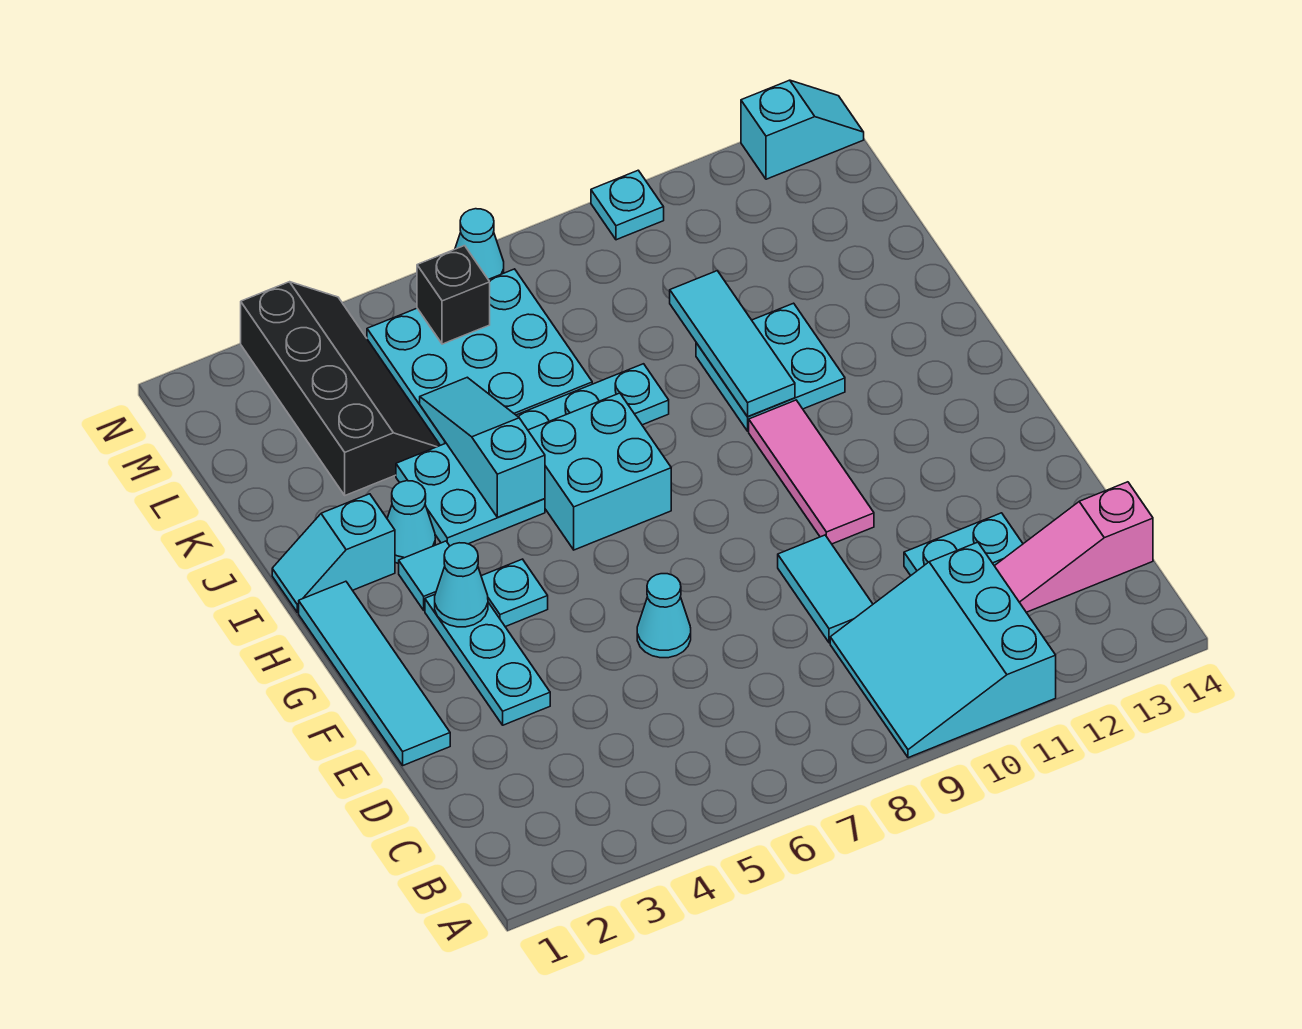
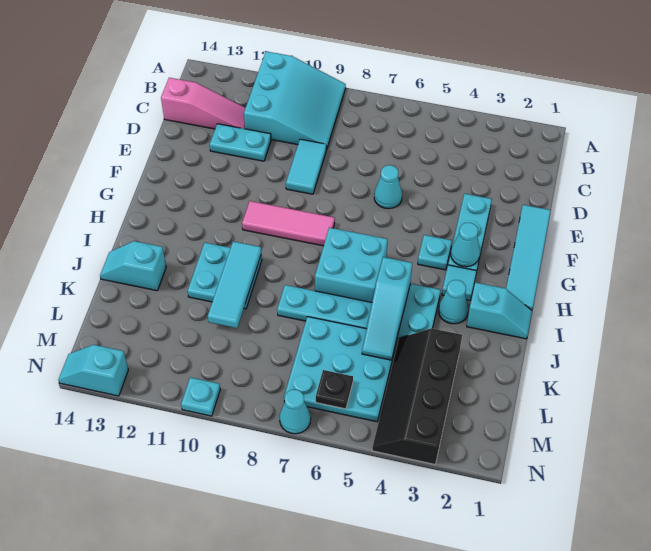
pink tile F10:H10 level 1 -> pink tile G8:G10 level 1
none -> cyan slope J13:J14 level 1 top 13
black brick M6 level 2 -> black plate M6 level 2

